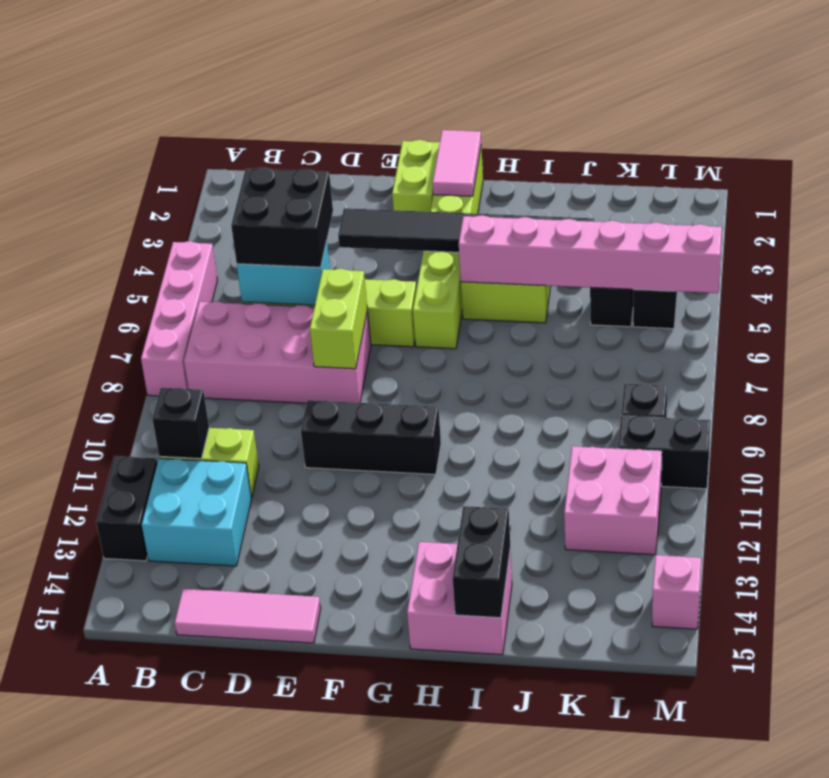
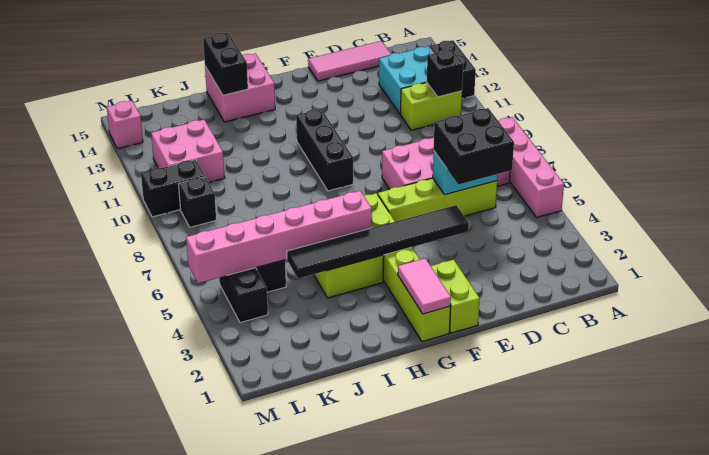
lime brick E7:E8 level 2 -> none
black brick E10:G10 level 1 -> black brick G9:G11 level 1

